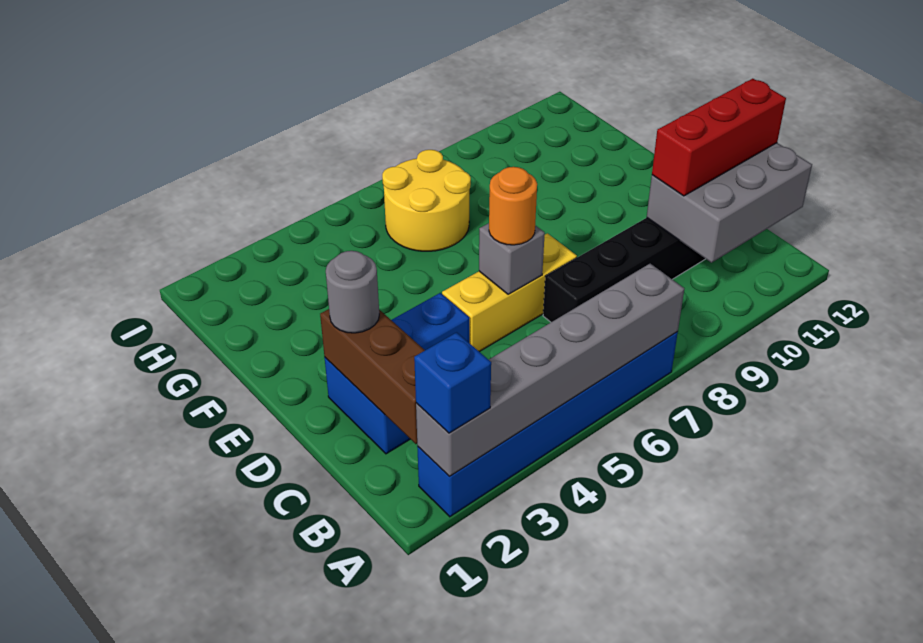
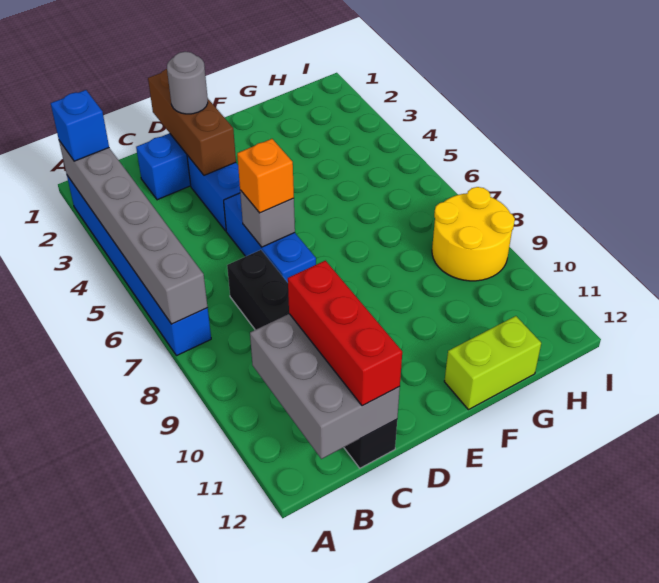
brown brick B2:D2 level 2 -> brown brick D1:D3 level 2
yellow brick D5:D7 level 1 -> blue brick D5:D7 level 1
orange round brick D6 level 3 -> orange brick D6 level 3
none -> lime brick F12:G12 level 1
yellow round brick G6:H7 level 1 -> yellow round brick H8:I9 level 1

